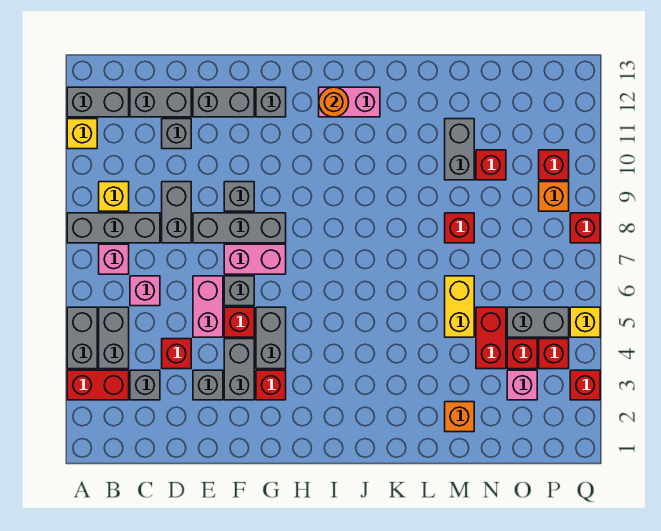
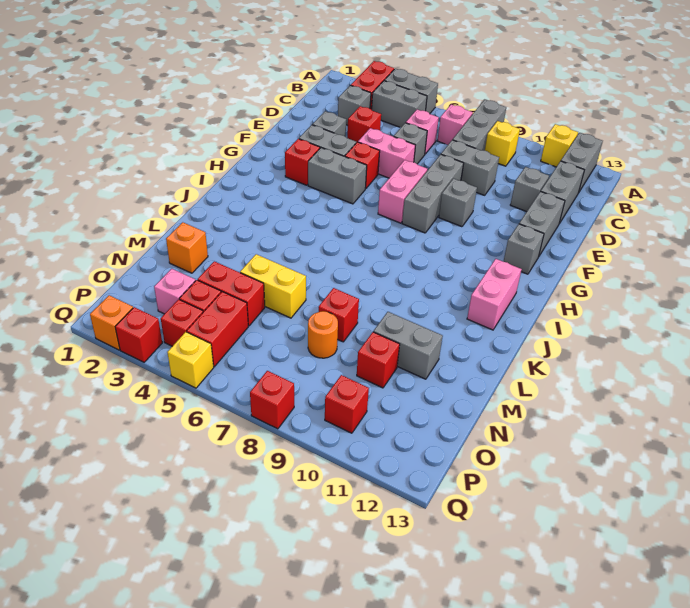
grey brick F6 level 1 -> grey brick D6 level 1
orange round brick I12 level 2 -> orange round brick N8 level 1
grey brick O5:P5 level 1 -> red brick O5:P5 level 1
orange brick P9 level 1 -> orange brick Q2 level 1

